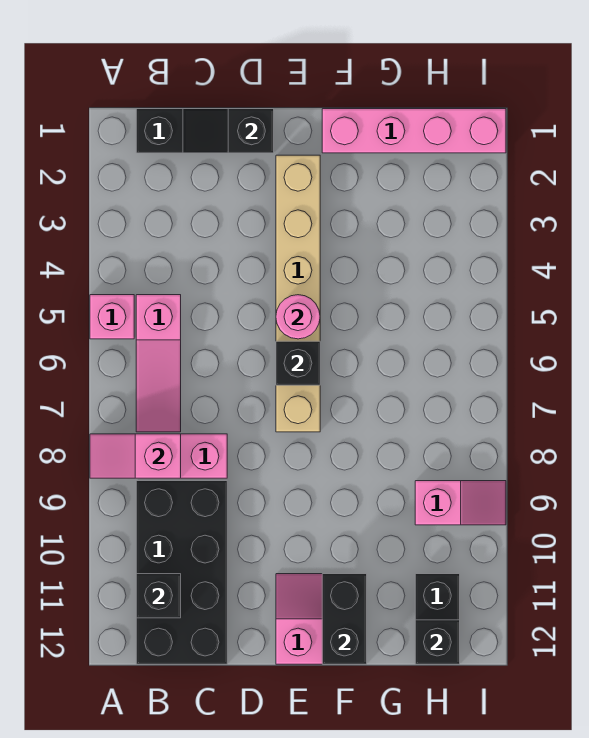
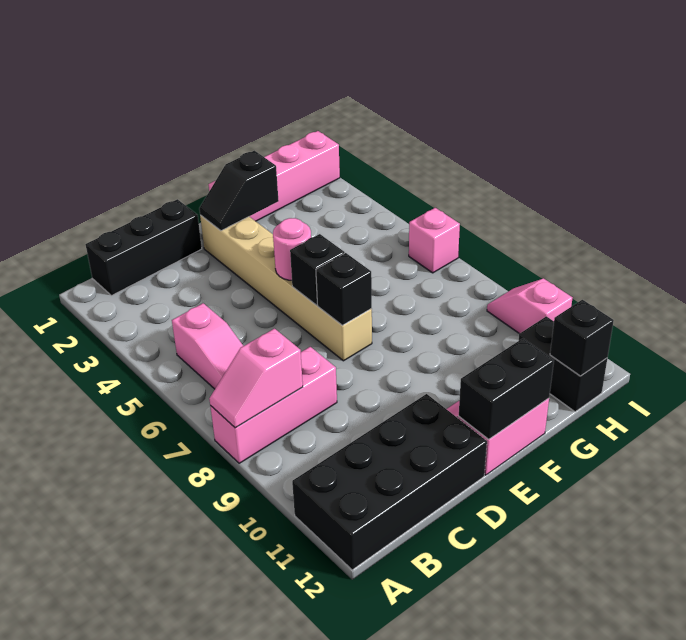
pink brick A5 level 1 -> pink brick I6 level 1
black brick B9:C12 level 1 -> black brick A11:D12 level 1
black brick B11 level 2 -> black brick E7 level 2
black slope C1:D1 level 2 top D -> black slope E2:F2 level 2 top F
black brick F11:F12 level 2 -> black brick E12:F12 level 2
pink slope H9:I9 level 1 top H -> pink slope I9:I10 level 1 top 10

